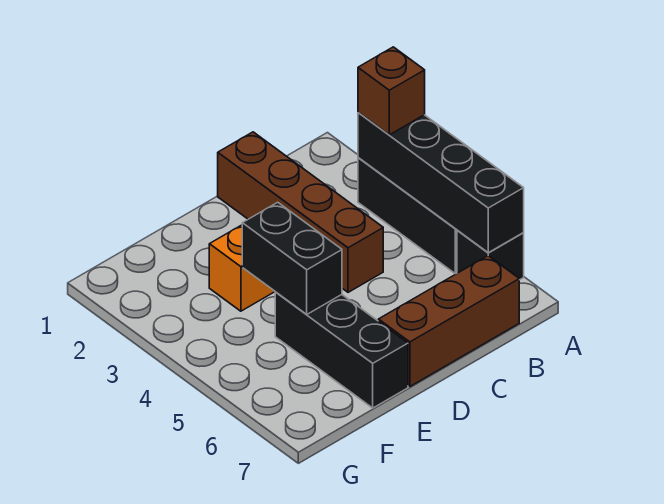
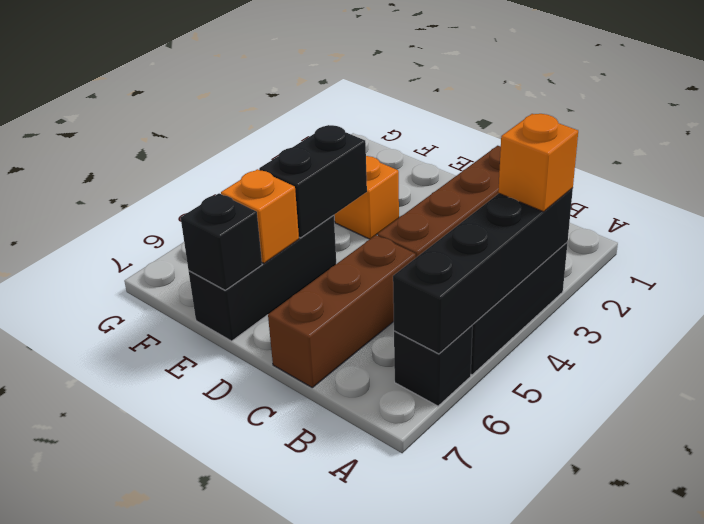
brown brick A3 level 3 -> orange brick A3 level 3
brown brick B7:D7 level 1 -> brown brick C5:C7 level 1
none -> orange brick E6 level 2
none -> black brick E7 level 2

